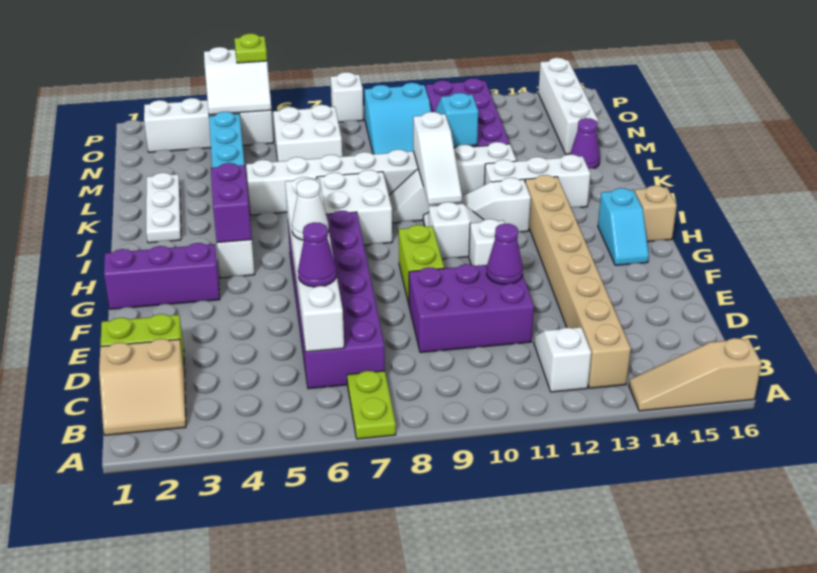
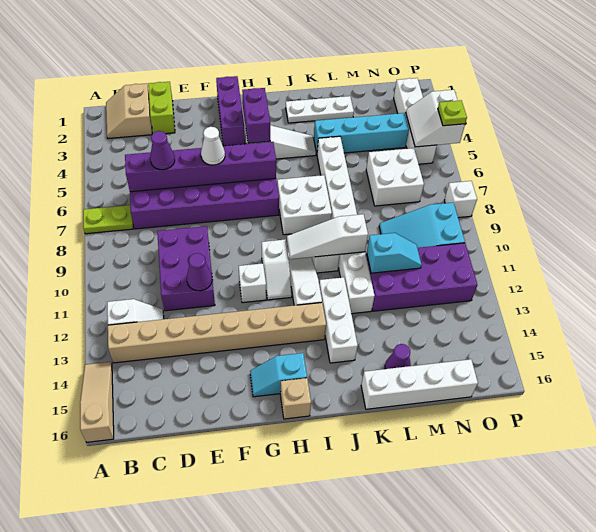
white brick C6:H6 level 2 -> purple brick C6:H6 level 2
lime brick F9:G9 level 1 -> none
purple brick H4:I4 level 2 -> purple brick H3:H4 level 2
white brick M15:P15 level 1 -> white brick K16:N16 level 1

